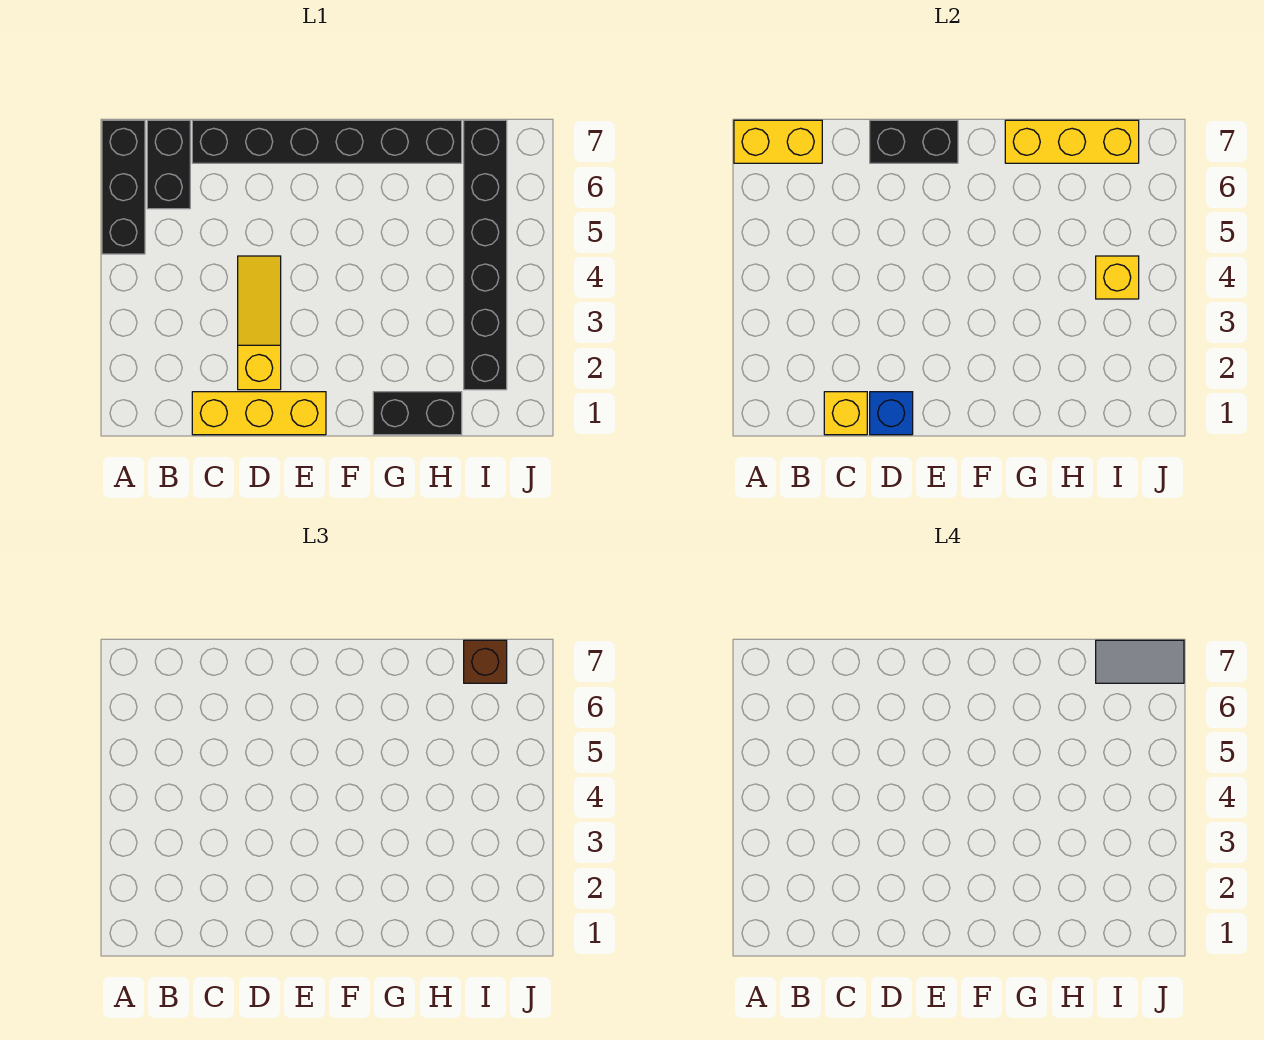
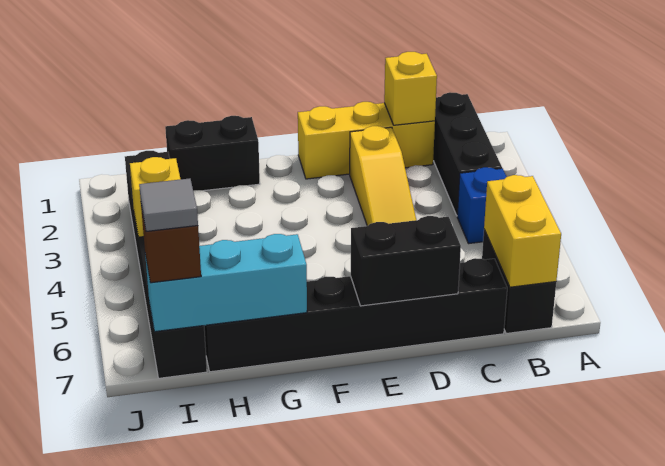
black brick A5:A7 level 1 -> black brick B1:B3 level 1
yellow brick A7:B7 level 2 -> yellow brick B6:B7 level 2
blue brick D1 level 2 -> blue brick B4 level 1
yellow brick G7:I7 level 2 -> cyan brick G7:I7 level 2
grey tile I7:J7 level 4 -> grey tile I7 level 4

